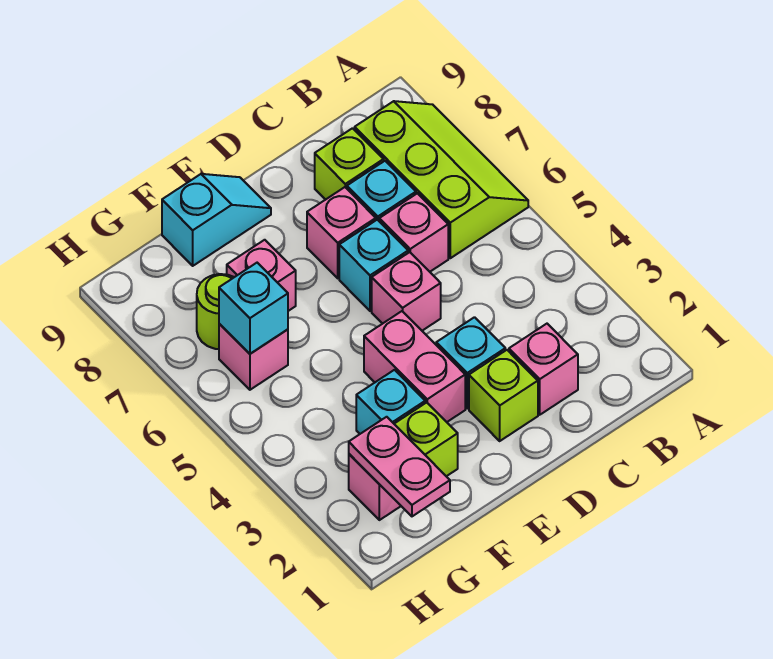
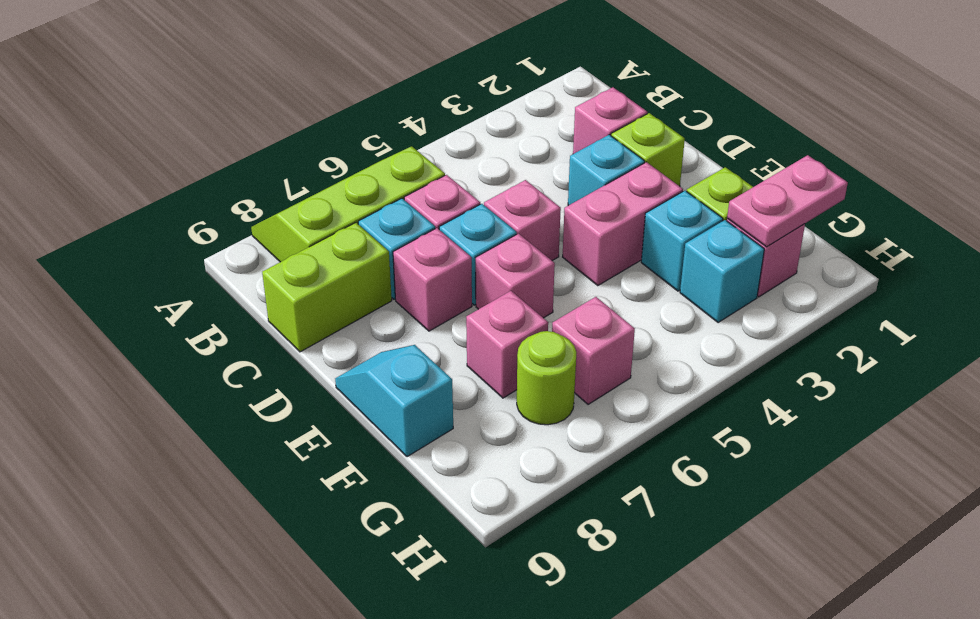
lime brick C8 level 1 -> lime brick C8:C9 level 1
none -> pink brick E6 level 1
cyan brick G6 level 2 -> cyan brick G3 level 1

